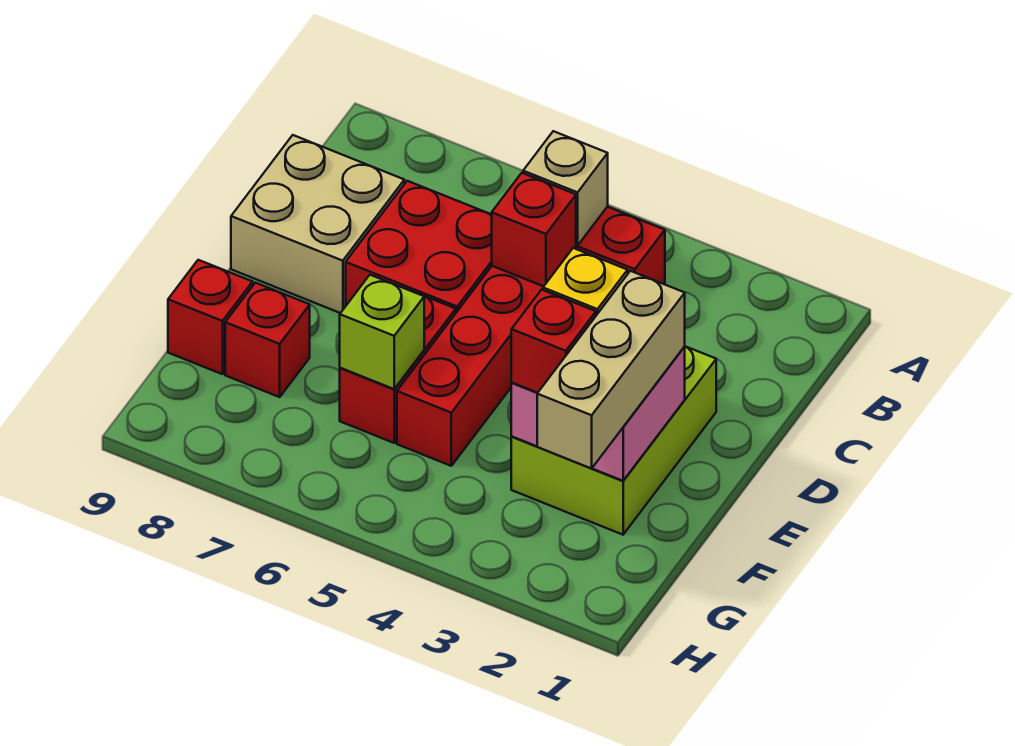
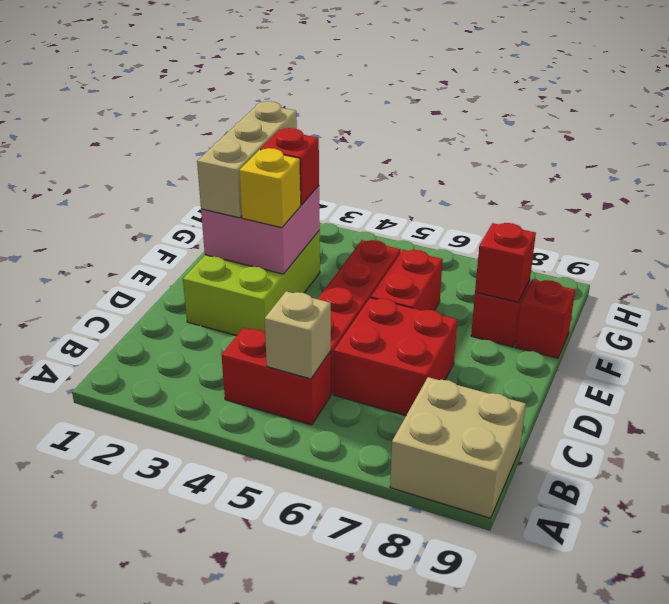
red brick C5 level 2 -> red brick F8 level 2
tan brick C8:D9 level 1 -> tan brick A8:B9 level 1
lime brick F6 level 2 -> none

